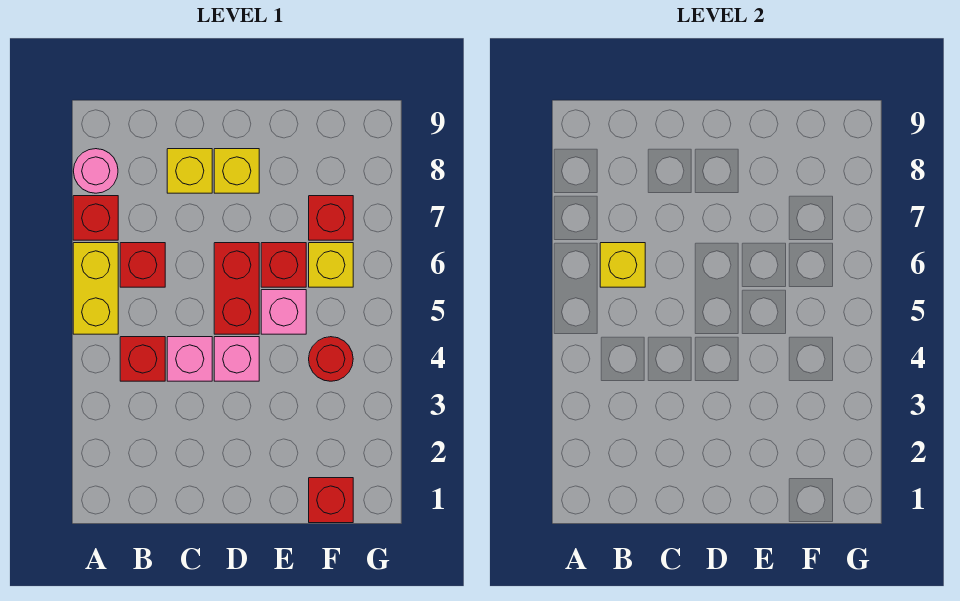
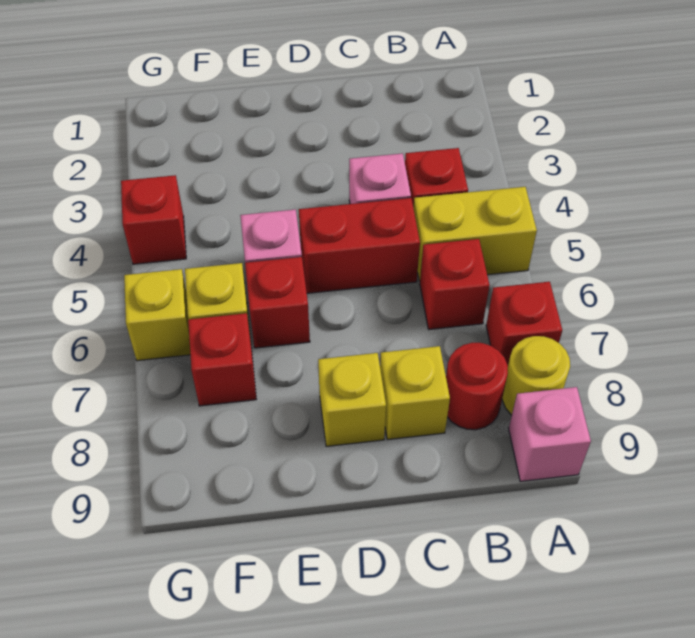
yellow brick A5:A6 level 1 -> yellow brick A5:B5 level 1
pink round brick A8 level 1 -> yellow round brick A8 level 1
yellow brick B6 level 2 -> yellow brick G6 level 1
pink brick D4 level 1 -> pink brick A9 level 1
red brick D5:D6 level 1 -> red brick C5:D5 level 1
red brick F1 level 1 -> red brick G4 level 1
red round brick F4 level 1 -> red round brick B8 level 1

